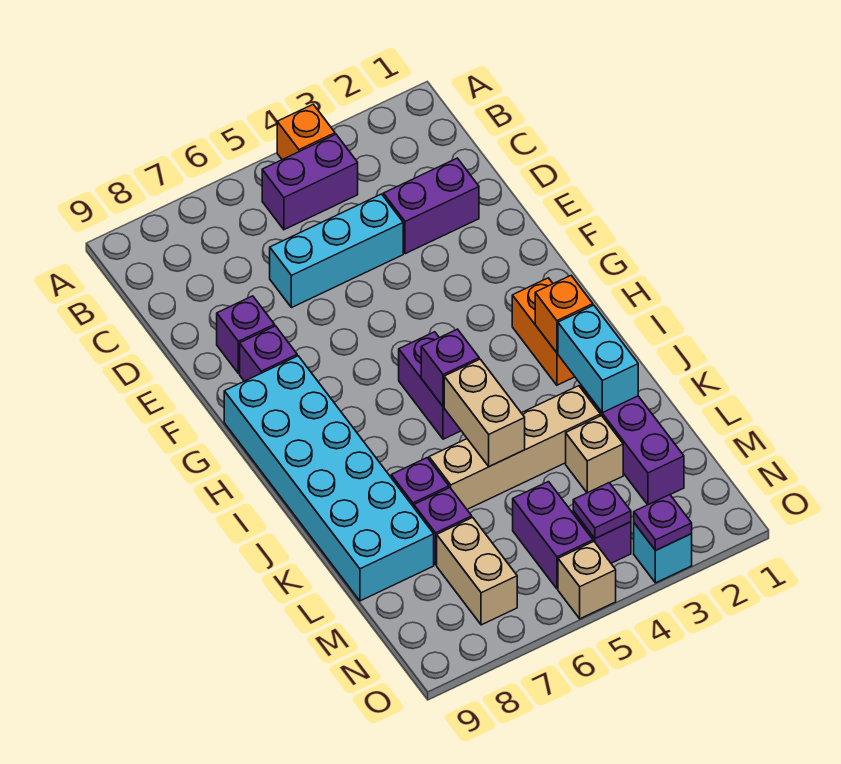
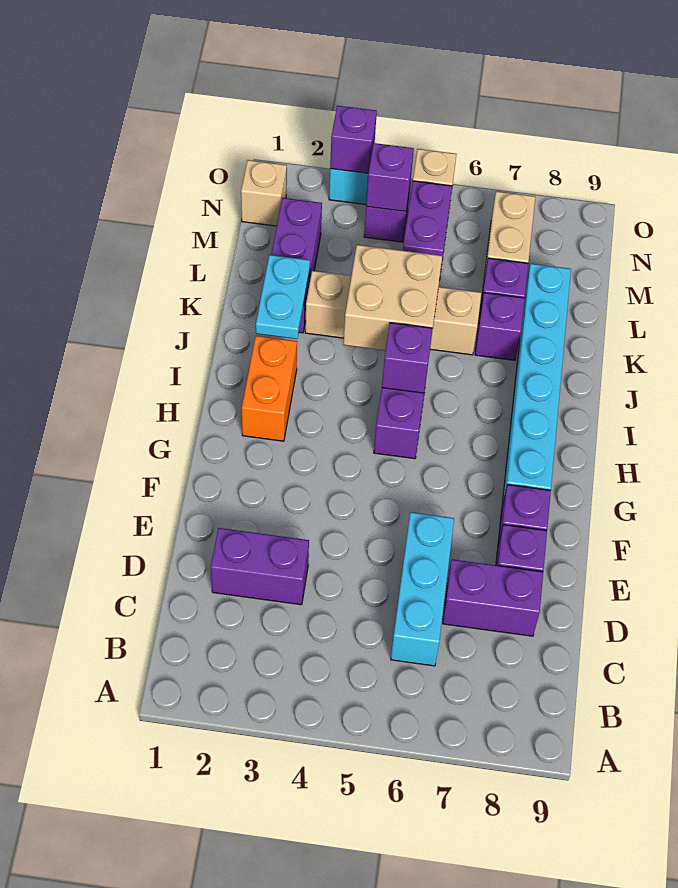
orange brick A4 level 1 -> none
purple brick B4:B5 level 1 -> purple brick D7:D8 level 1
cyan brick D4:D6 level 1 -> cyan brick C6:E6 level 1
cyan brick G8:L9 level 1 -> cyan brick G8:L8 level 1
orange brick I2 level 2 -> none
cyan brick J2:K2 level 2 -> cyan plate J2:K2 level 2
tan brick J5:K5 level 2 -> tan brick J4:K5 level 2
tan brick L3 level 1 -> tan brick N1 level 1
purple plate N4 level 2 -> purple brick N4 level 2
purple plate O3 level 2 -> purple brick O3 level 2

